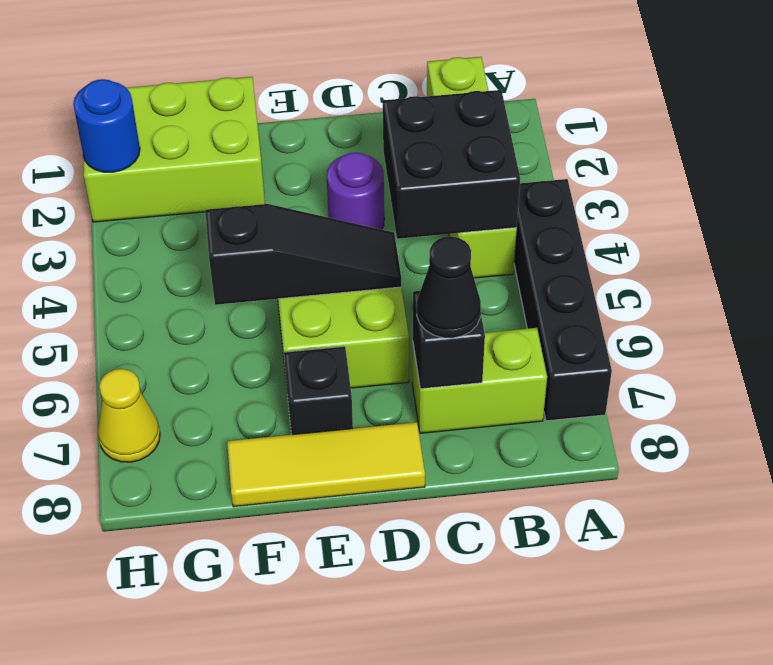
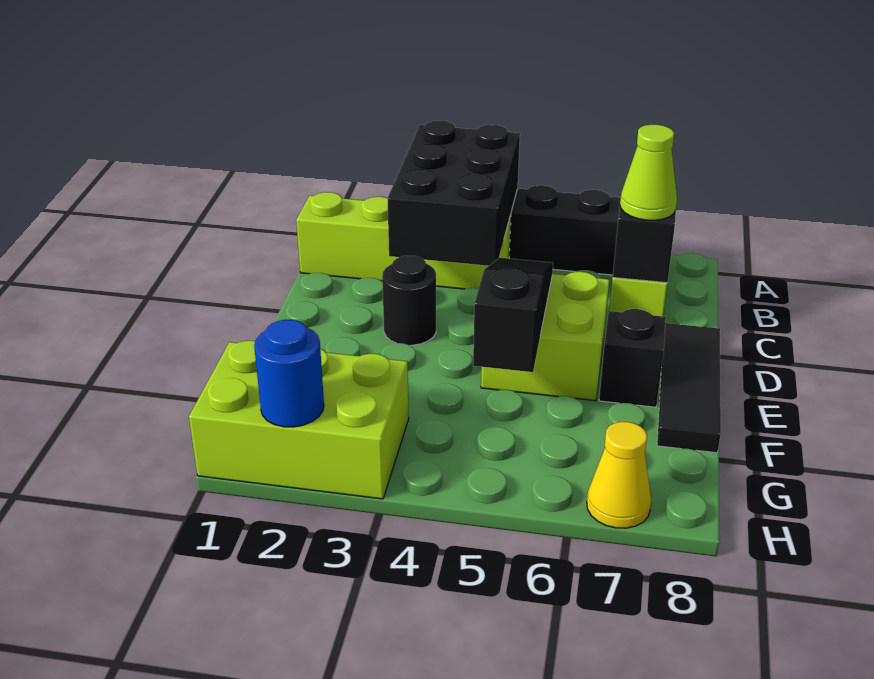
black brick B3:C4 level 2 -> black brick A3:C4 level 2
black cone C7 level 3 -> lime cone C7 level 3
purple round brick D3 level 1 -> black round brick D3 level 1
yellow tile D8:F8 level 1 -> black tile D8:F8 level 1
lime brick F1:H2 level 1 -> lime brick G1:H3 level 1

